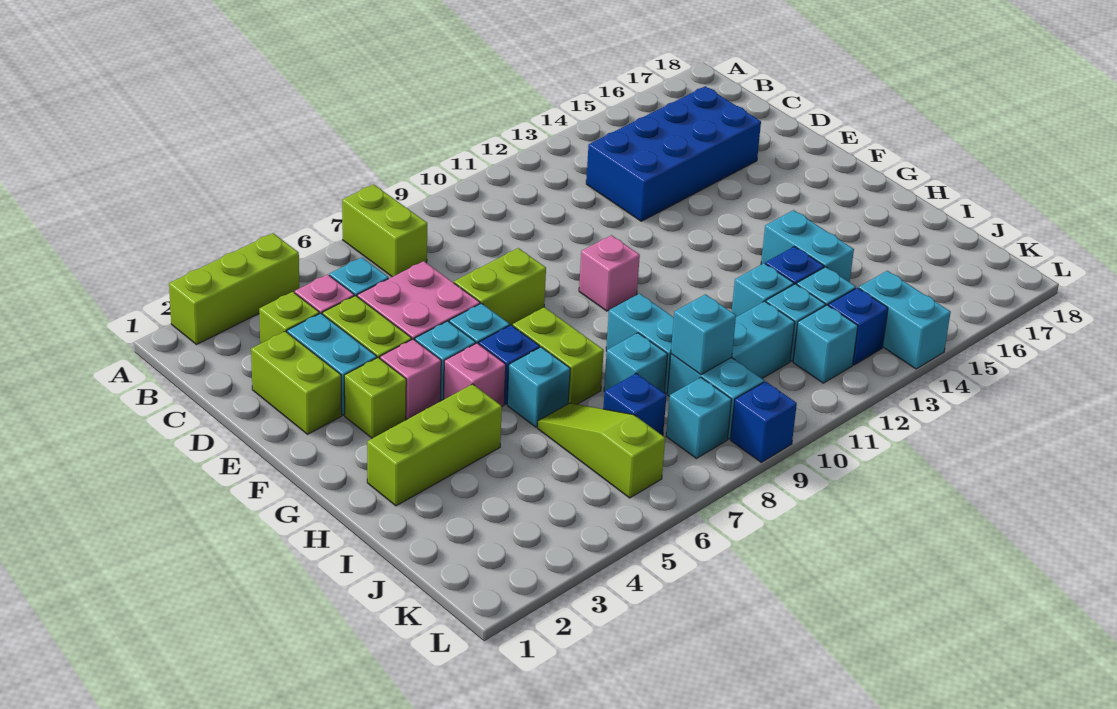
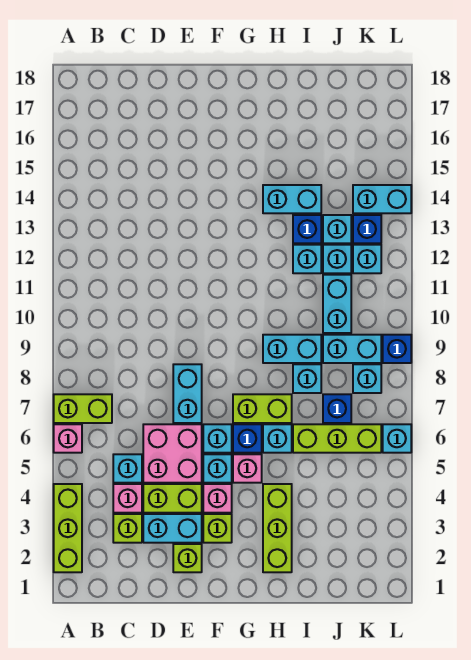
blue brick C13:D16 level 1 -> none
lime brick D2:E2 level 1 -> lime brick E2 level 1
lime brick E7:E8 level 1 -> cyan brick E7:E8 level 1
pink brick F10 level 1 -> pink brick A6 level 1
lime slope I6:K6 level 1 top K -> lime brick I6:K6 level 1
cyan brick J9 level 2 -> cyan brick L6 level 1

